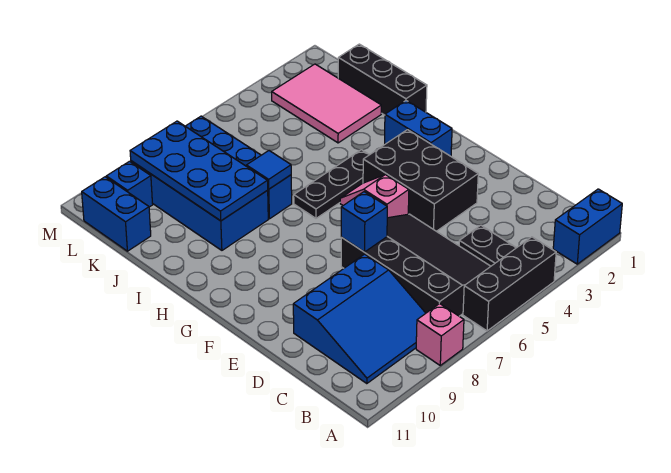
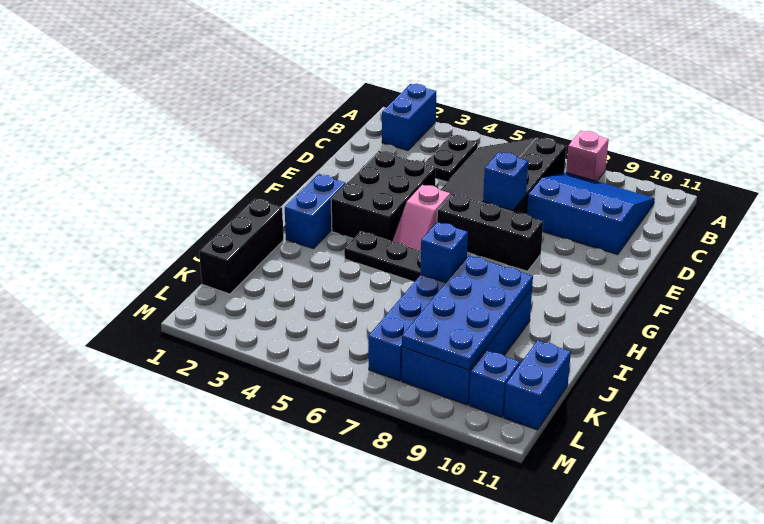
blue brick A1:A2 level 1 -> blue brick A2:B2 level 1
black brick A4:A6 level 1 -> black brick F6:F8 level 1
blue tile I7 level 2 -> blue brick I7 level 2
pink tile J2:L3 level 1 -> none

